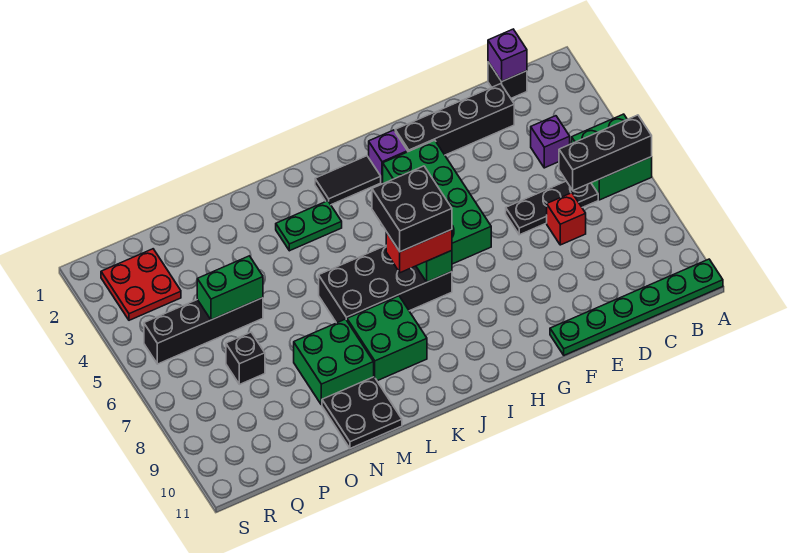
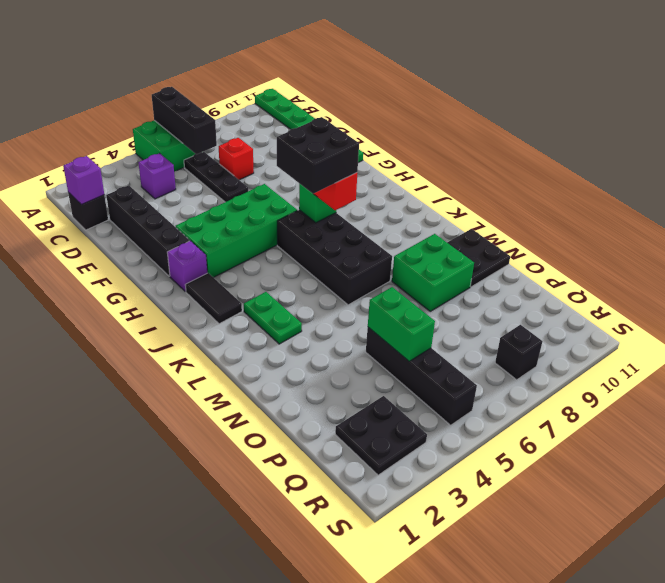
green brick K8:L9 level 1 -> none
black brick P7 level 1 -> black brick R8 level 1
red plate Q2:R3 level 1 -> black plate Q2:R3 level 1

